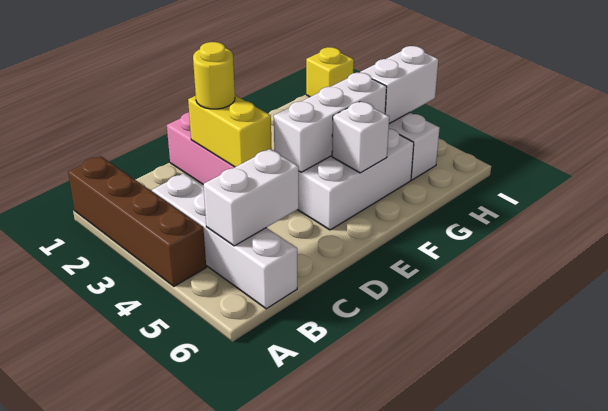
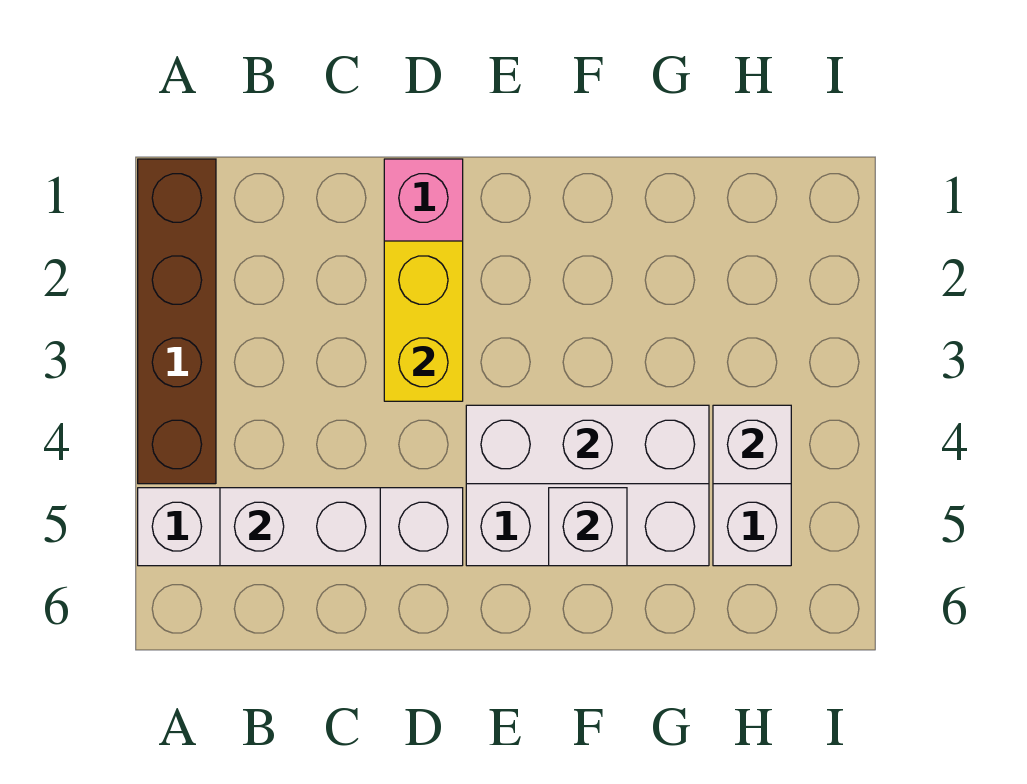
white brick B3:B6 level 1 -> white brick A5:D5 level 1
yellow round brick D2 level 3 -> none
white brick H4:I4 level 2 -> white brick H4 level 2
yellow brick I1 level 1 -> none

